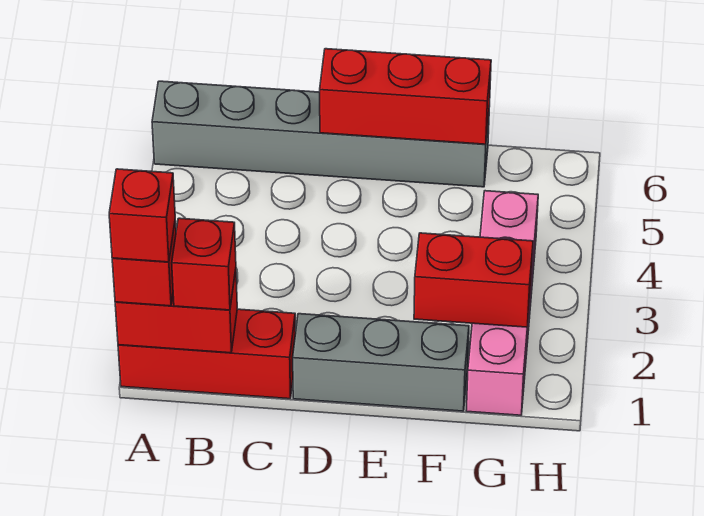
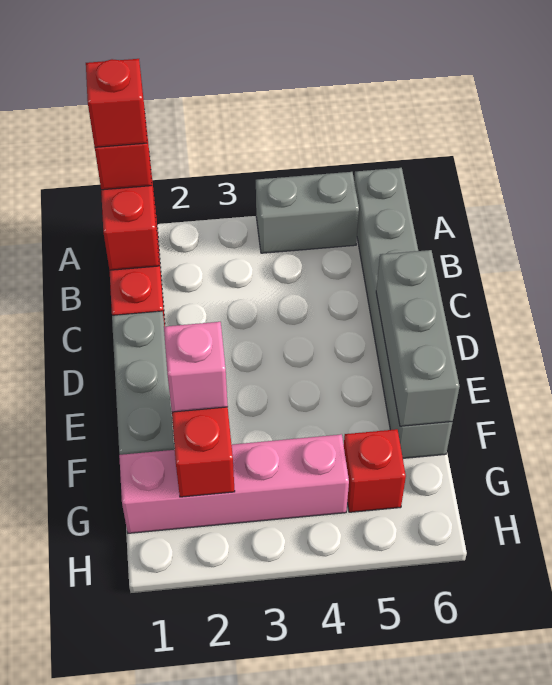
none -> grey brick A4:A5 level 1
red brick B1 level 3 -> red brick G5 level 1
red brick D6:F6 level 2 -> grey brick D6:F6 level 2
none -> pink brick F2 level 3

